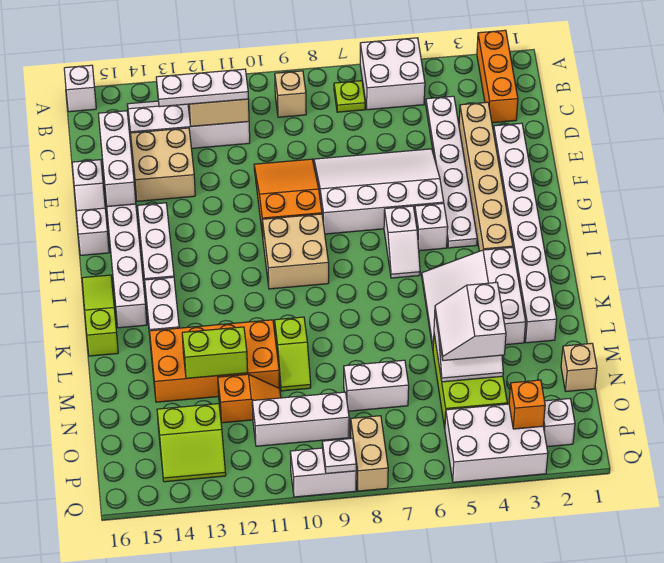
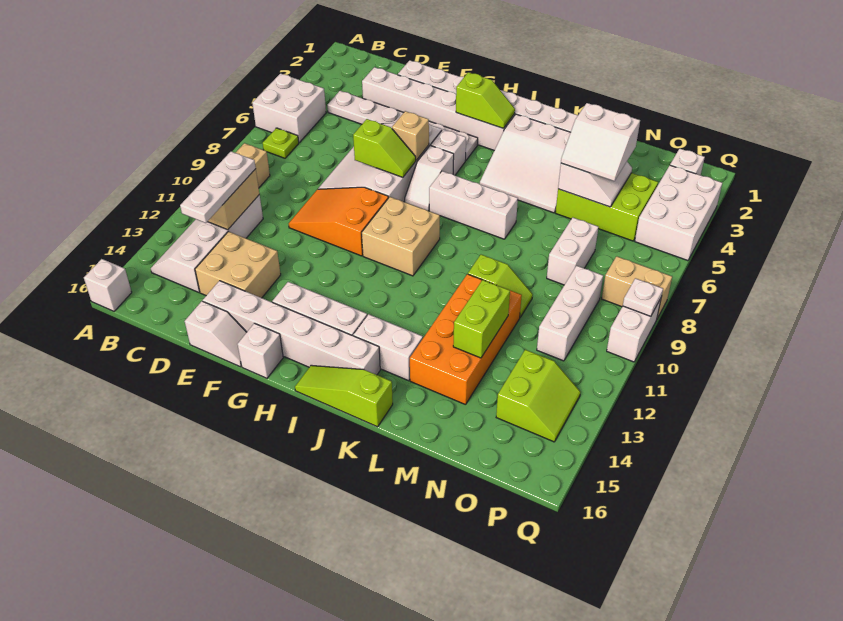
orange brick A2:C2 level 1 -> none
tan brick D3:I3 level 1 -> white brick D3:I3 level 1
white brick D15:F15 level 2 -> white brick I7:K7 level 1
none -> lime slope F7:G7 level 2 top F
none -> lime slope H3:I3 level 2 top H
white slope H6:I6 level 1 top H -> white slope H6:H7 level 1 top 6
tan brick N1 level 1 -> tan brick G6 level 2
orange slope N11:N12 level 1 top 12 -> none
orange brick P3 level 2 -> none

